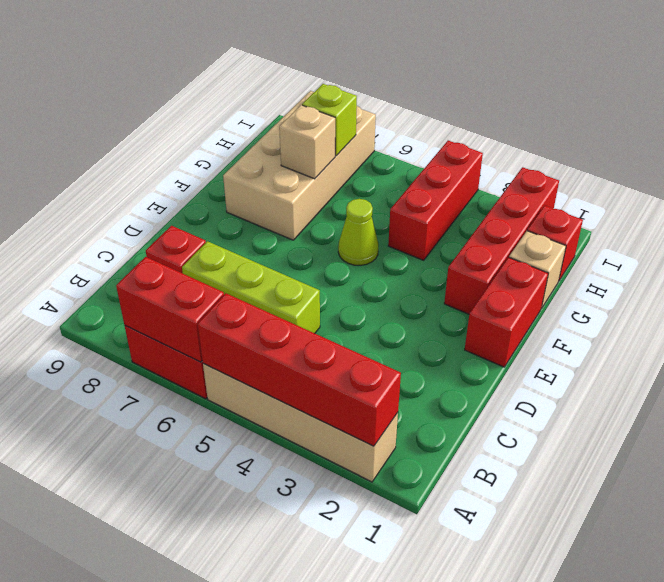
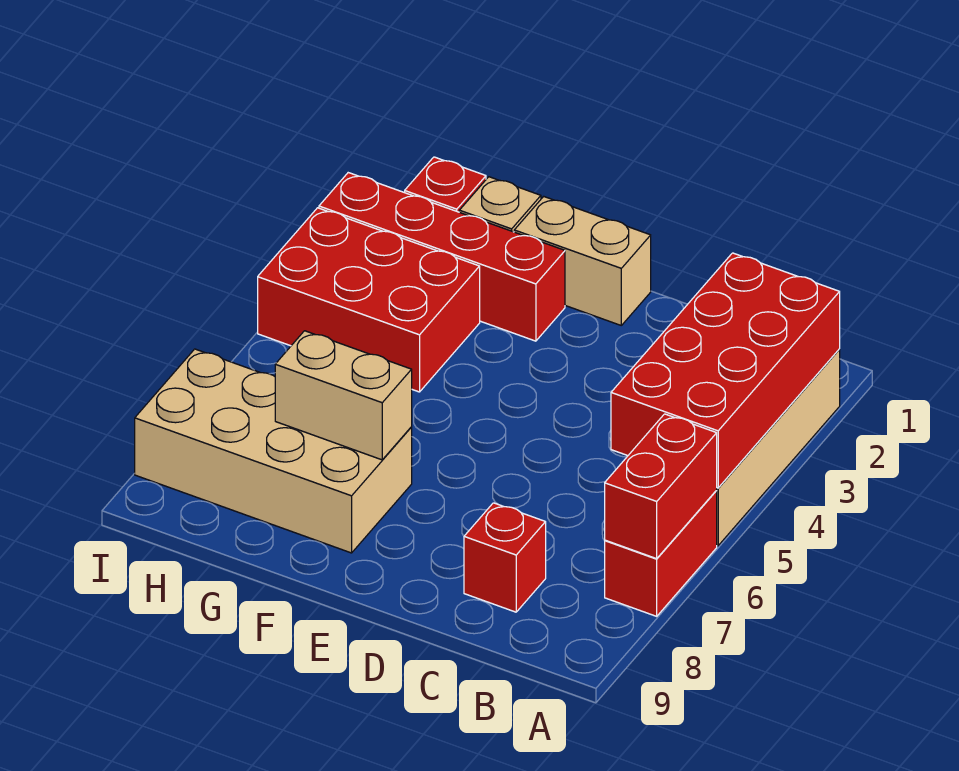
red brick A2:A5 level 2 -> red brick A2:B5 level 2
lime brick C5:C7 level 1 -> none
red brick E1:F1 level 1 -> tan brick E1:F1 level 1
lime cone F5 level 1 -> none
red brick G4:I4 level 1 -> red brick G3:I4 level 1
tan brick G7 level 2 -> tan brick F7:G7 level 2
lime brick H7 level 2 -> none

